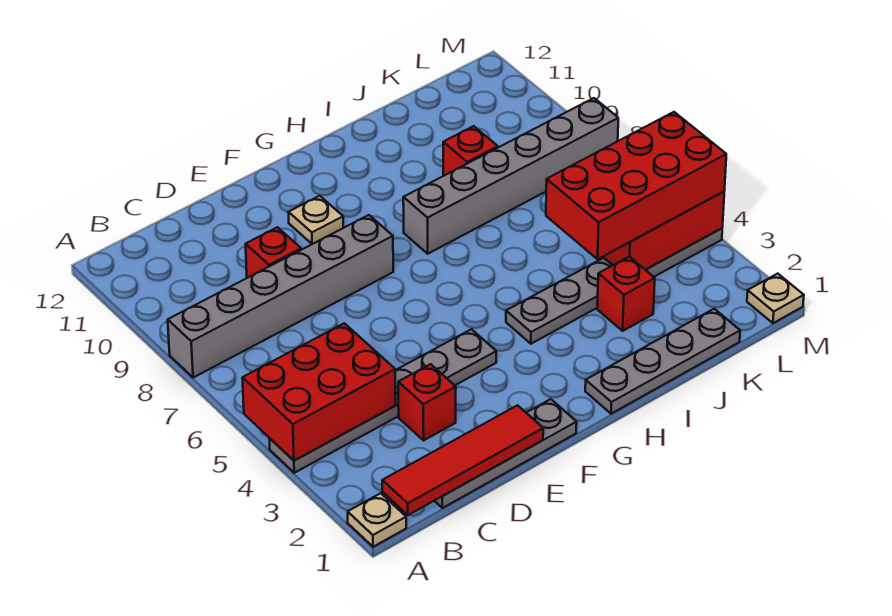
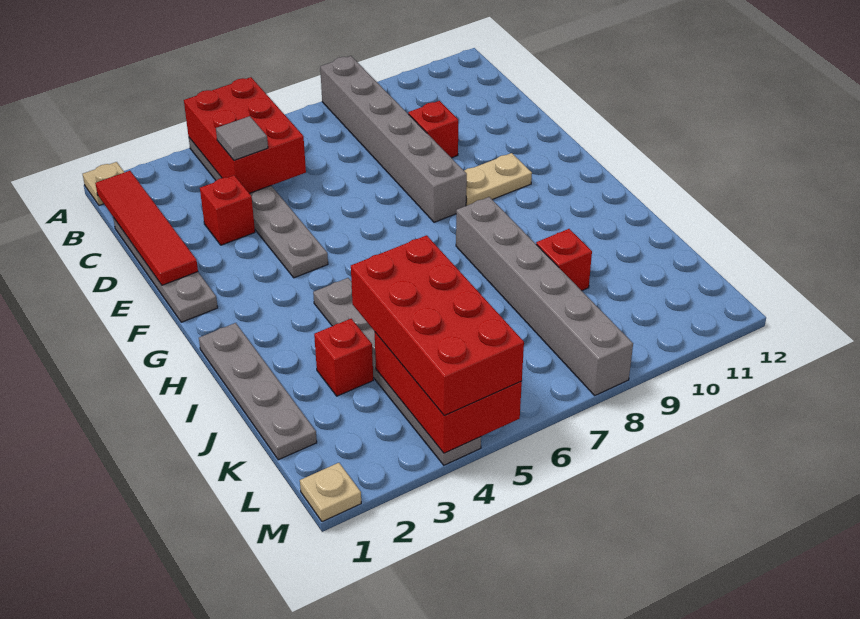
none -> grey tile C4 level 3
tan plate F10 level 1 -> tan plate F9:F10 level 1

